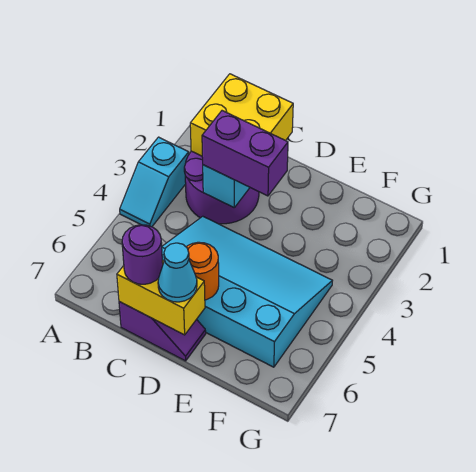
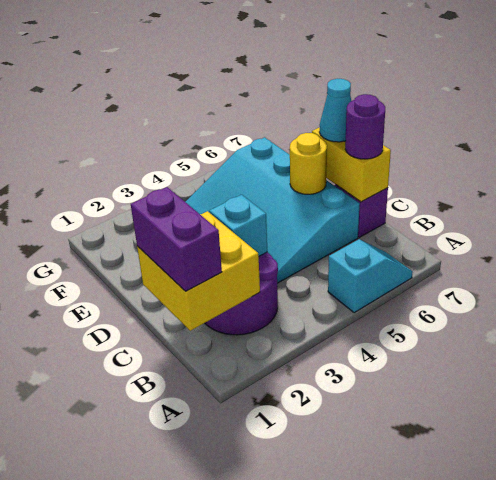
cyan slope A3:A4 level 1 top 3 -> cyan slope A5:A6 level 1 top 5
purple brick C3:D3 level 3 -> purple brick B1:C1 level 3
orange round brick D6 level 2 -> yellow round brick D6 level 2

